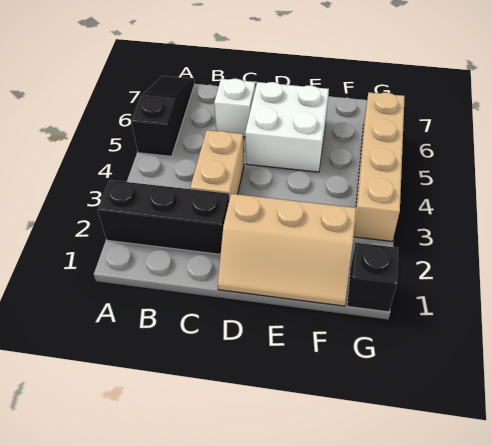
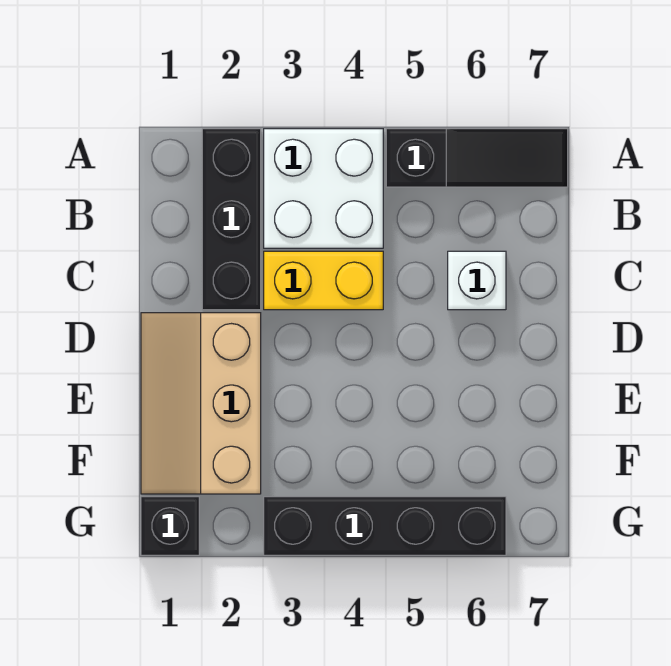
tan brick C3:C4 level 1 -> yellow brick C3:C4 level 1
white brick D5:E6 level 1 -> white brick A3:B4 level 1
tan brick G3:G6 level 1 -> black brick G3:G6 level 1

